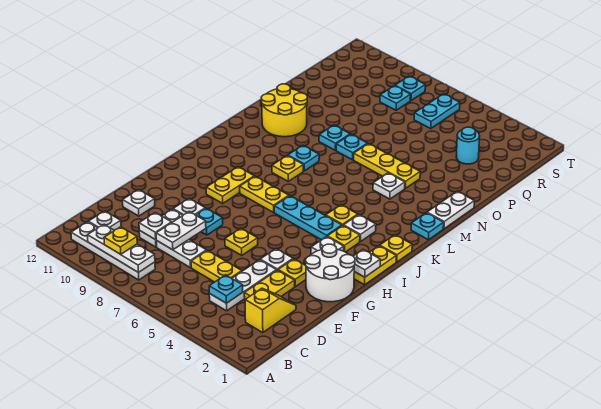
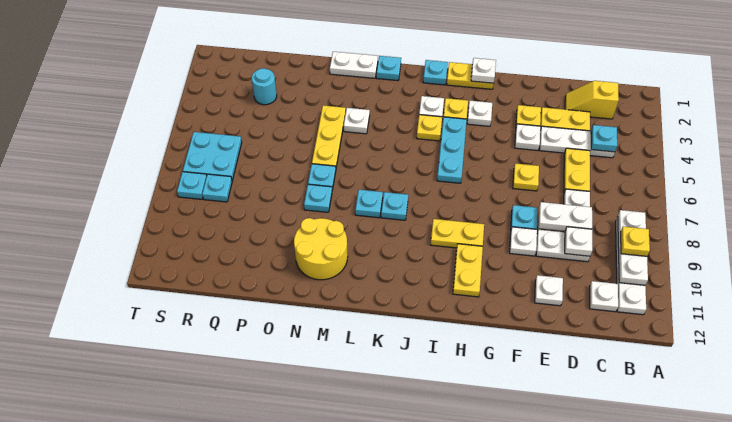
white round brick F1:G2 level 1 -> none
yellow plate I7:I8 level 1 -> yellow plate H10:H11 level 1
yellow plate J1 level 1 -> cyan plate J1 level 1
yellow plate K8 level 1 -> cyan plate K8 level 1
cyan plate R6:S6 level 1 -> cyan plate R6:S7 level 1

